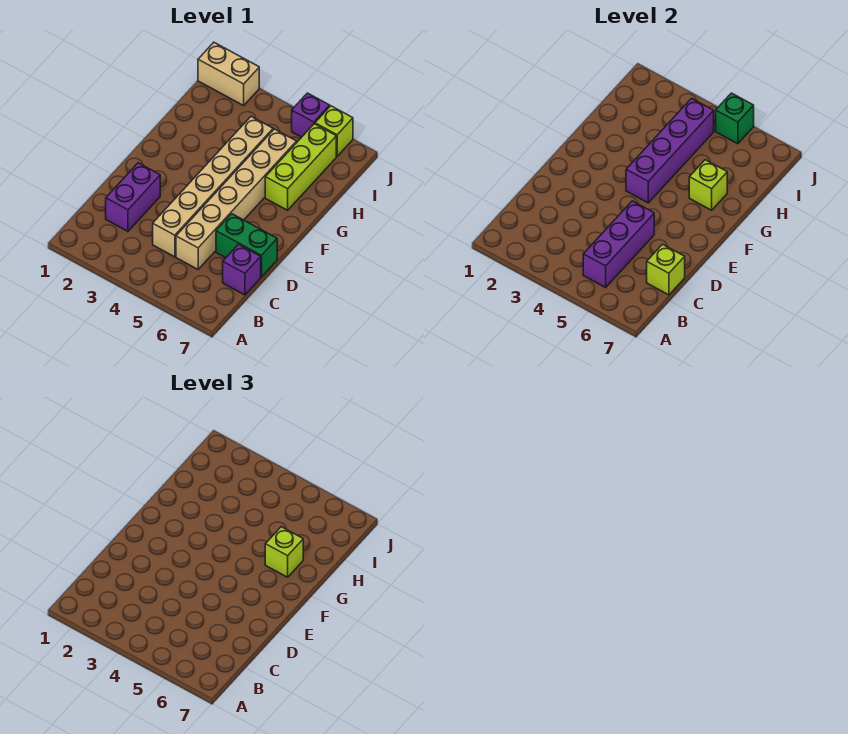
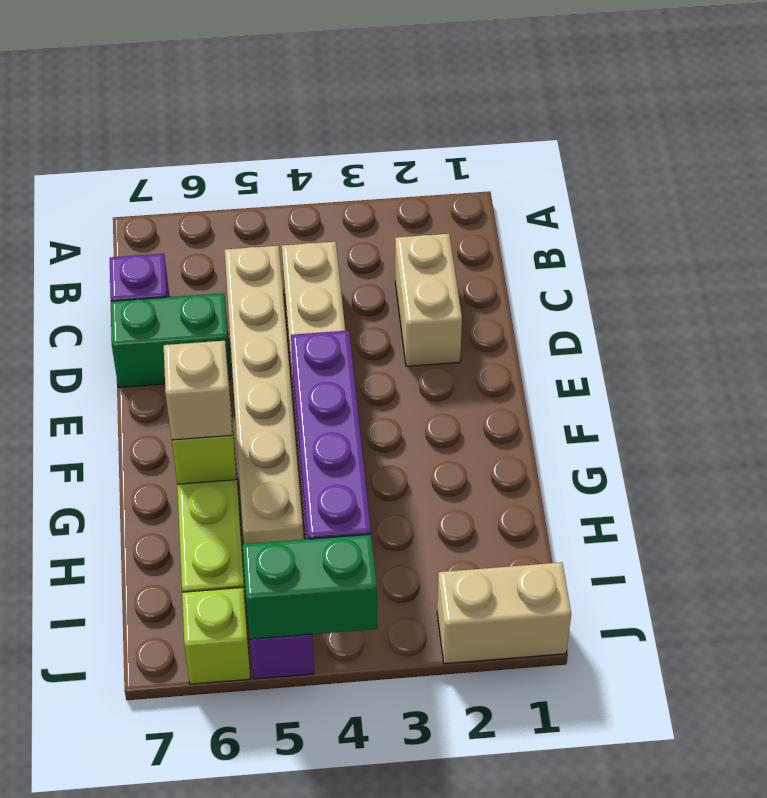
purple brick B5:D5 level 2 -> none
purple brick C2:D2 level 1 -> tan brick C2:D2 level 1
lime brick C7 level 2 -> none
lime brick G6 level 3 -> tan brick G6 level 3
green brick J5 level 2 -> green brick J4:J5 level 2

